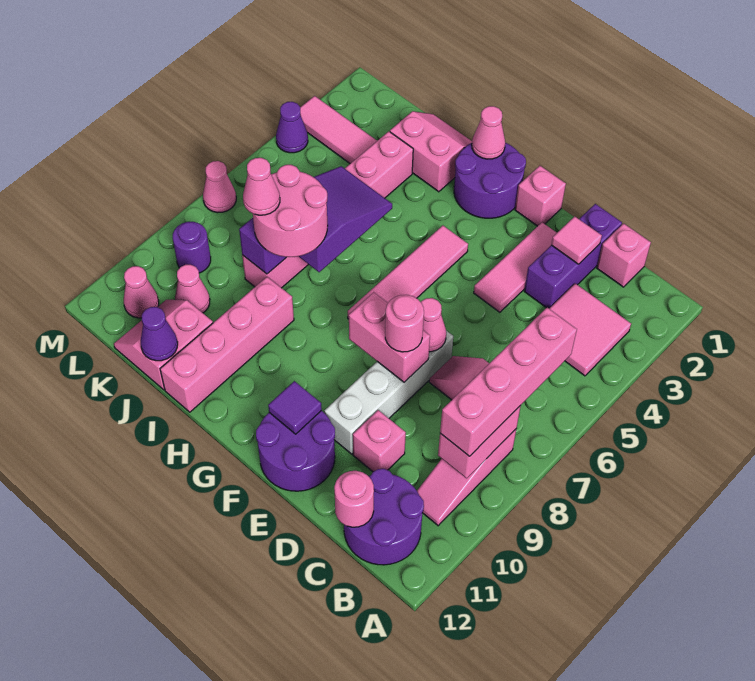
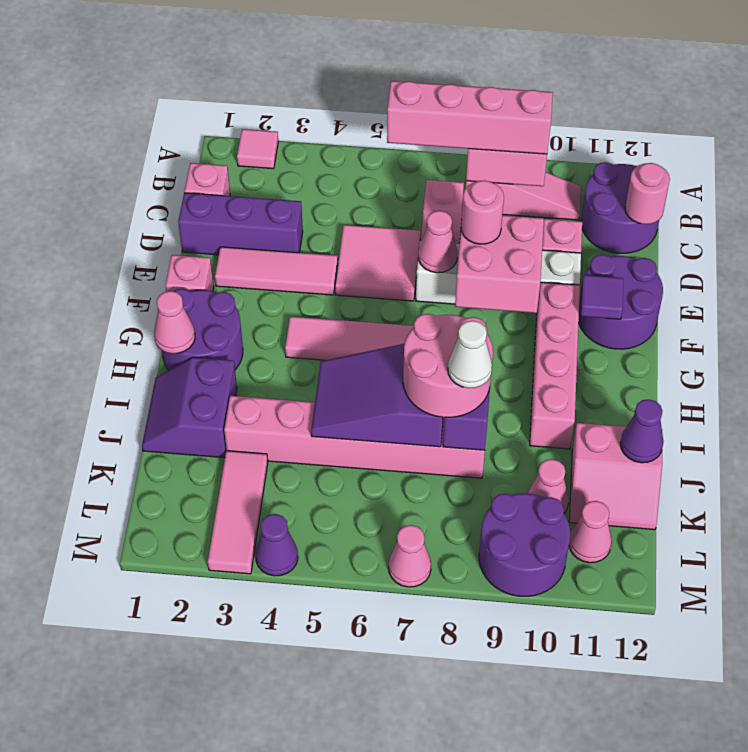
pink tile B3:C4 level 1 -> pink tile D5:E6 level 1
pink tile D2 level 2 -> pink tile A2 level 1
pink brick E8:F8 level 2 -> pink brick E8:F9 level 2
pink slope I1:J2 level 1 top 2 -> purple slope I1:J2 level 1 top 2
pink brick I9:I12 level 1 -> pink brick F10:I10 level 1
pink cone J8 level 4 -> white cone J8 level 4
purple round brick L9 level 1 -> purple round brick L9:M10 level 1

